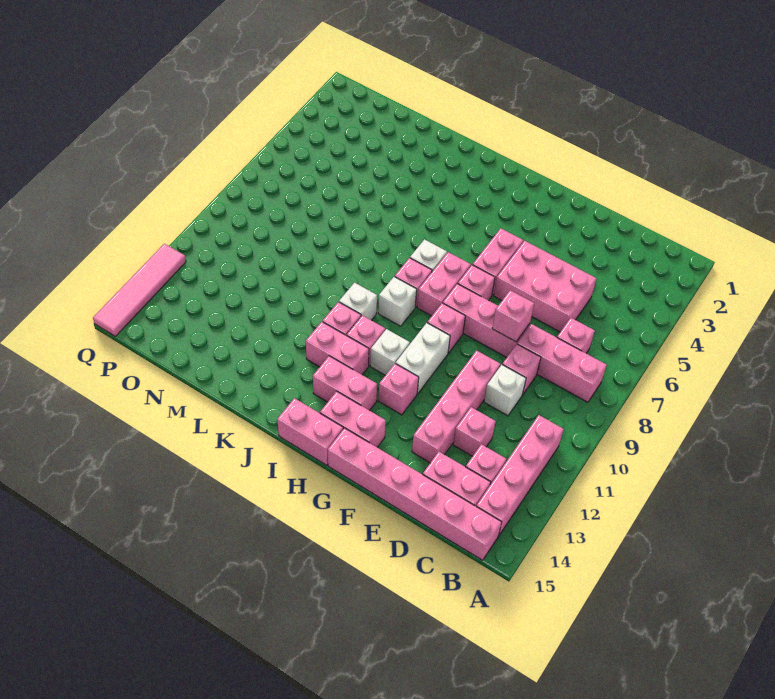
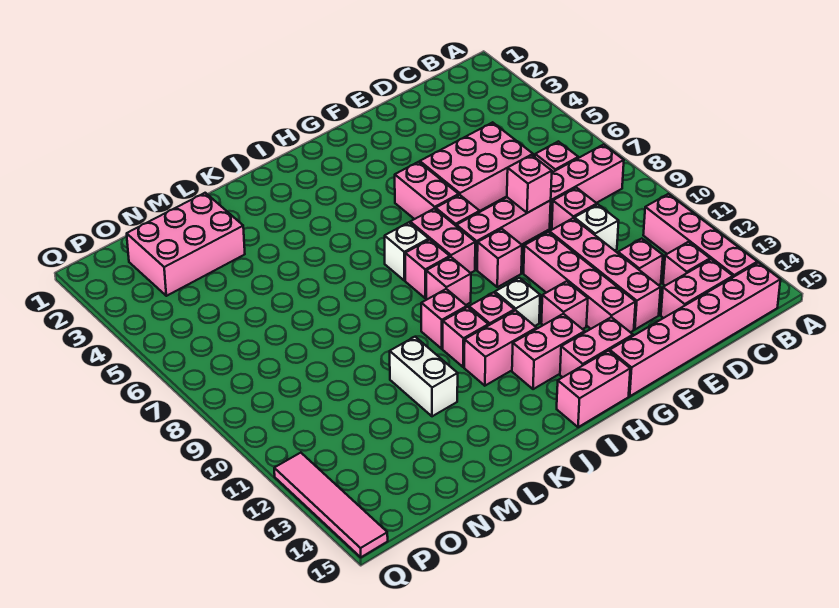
none -> pink brick F10:F13 level 1
white brick G10:G11 level 1 -> white brick L11:L12 level 1
white brick I9 level 1 -> pink brick I9 level 1
white brick J10 level 1 -> pink brick J10 level 1
none -> pink brick M2:O3 level 1

